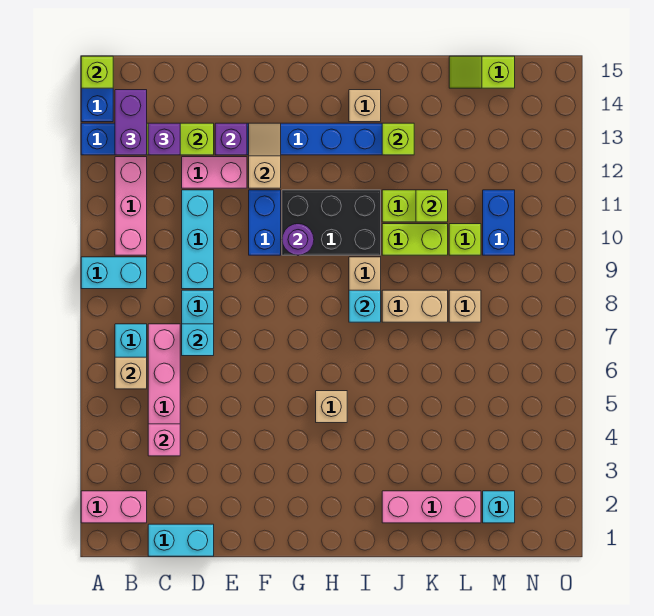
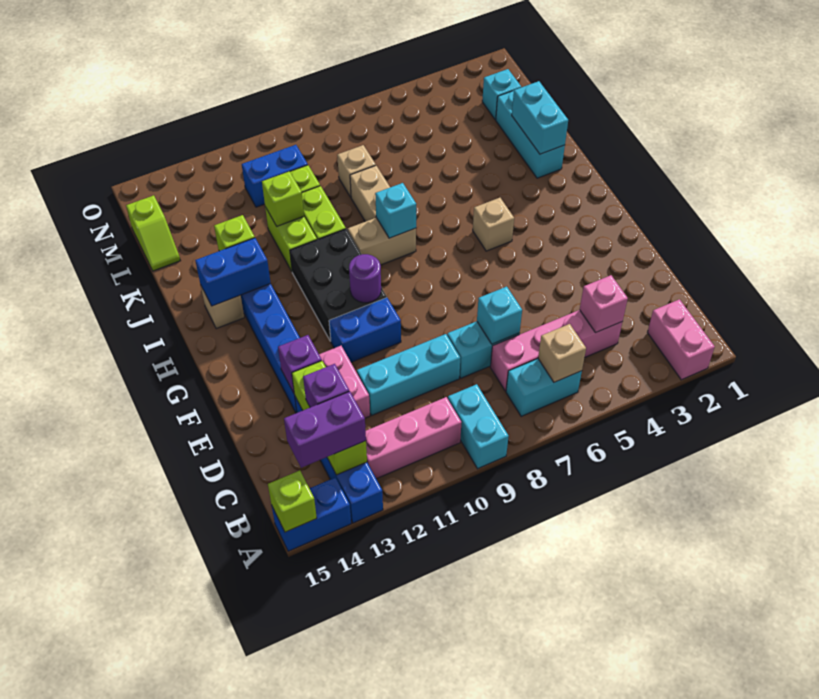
cyan brick C1:D1 level 1 -> cyan brick J2:K2 level 2
tan slope F12:F13 level 2 top 12 -> none
none -> blue brick I13:I14 level 2
pink brick J2:L2 level 1 -> cyan brick J2:L2 level 1

